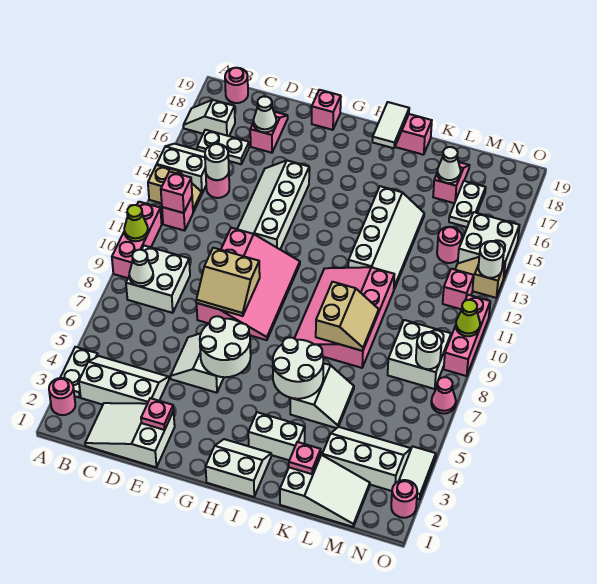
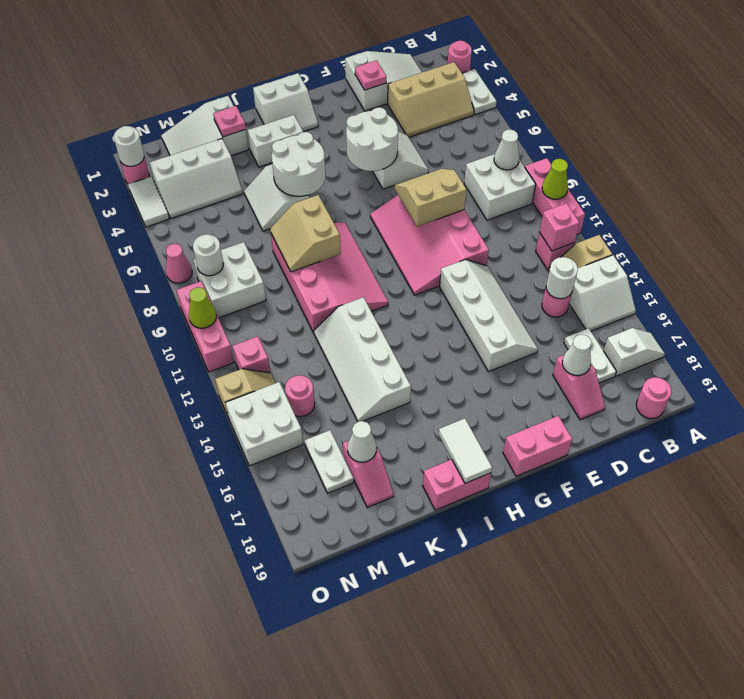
white slope B3:D4 level 1 top 3 -> tan slope B3:D4 level 1 top 3
white plate B16:C16 level 1 -> white plate C16:C17 level 1
pink brick F19 level 1 -> pink brick F19:G19 level 1
white round brick O13 level 2 -> white round brick O2 level 2

